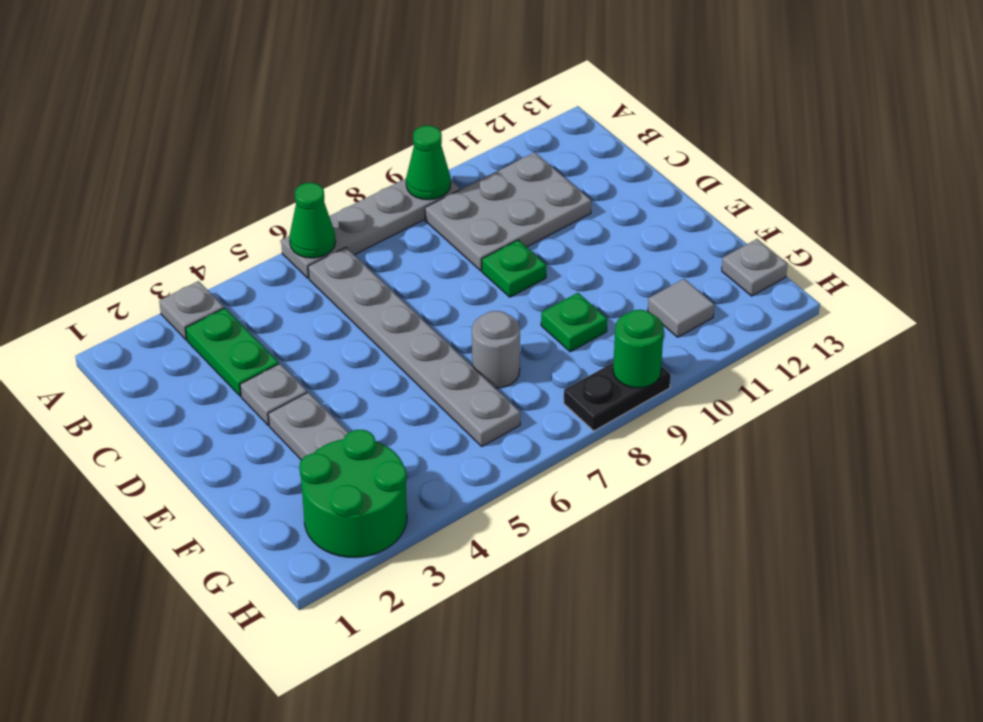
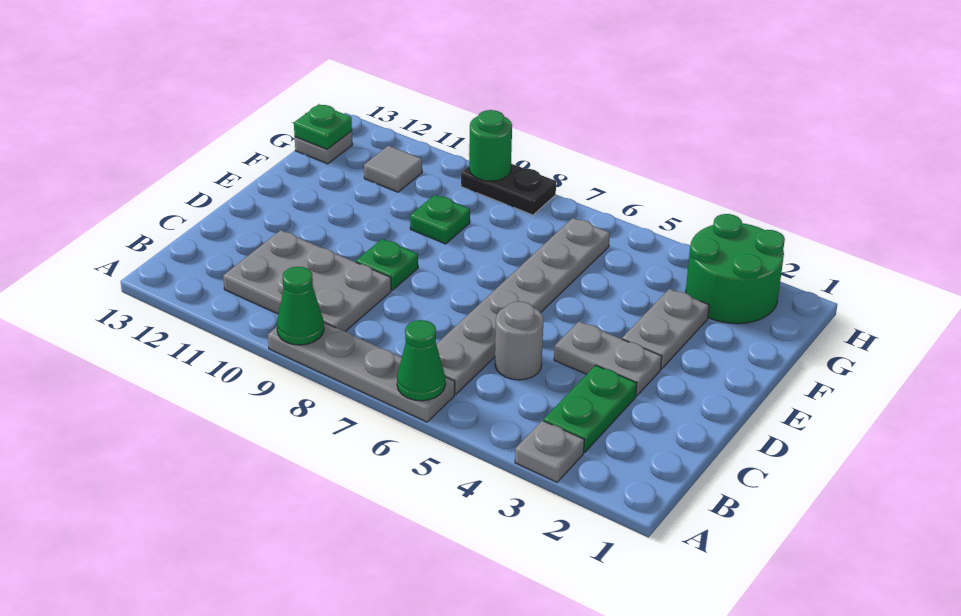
grey plate D3 level 1 -> grey plate D3:D4 level 1
grey round brick F7 level 1 -> grey round brick C5 level 1
none -> green plate G13 level 2

